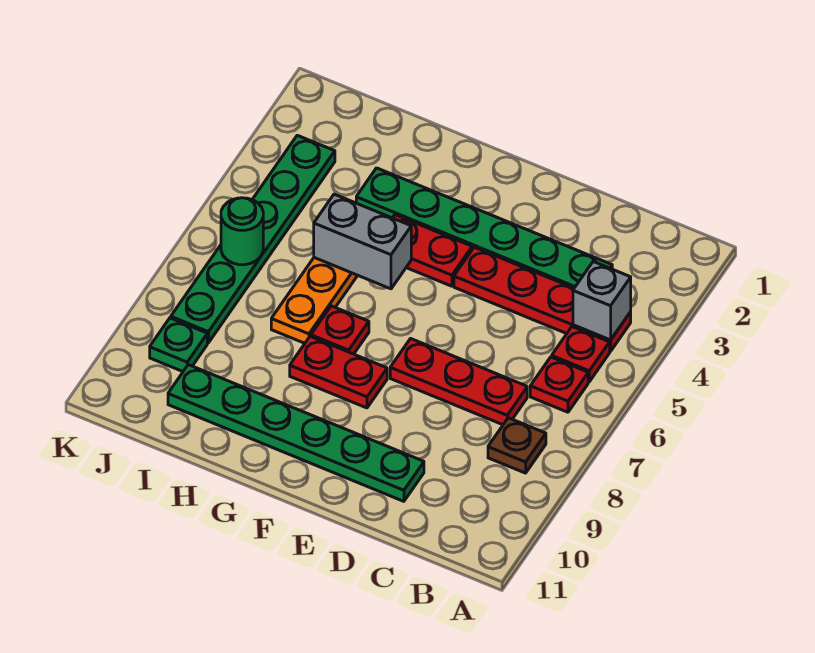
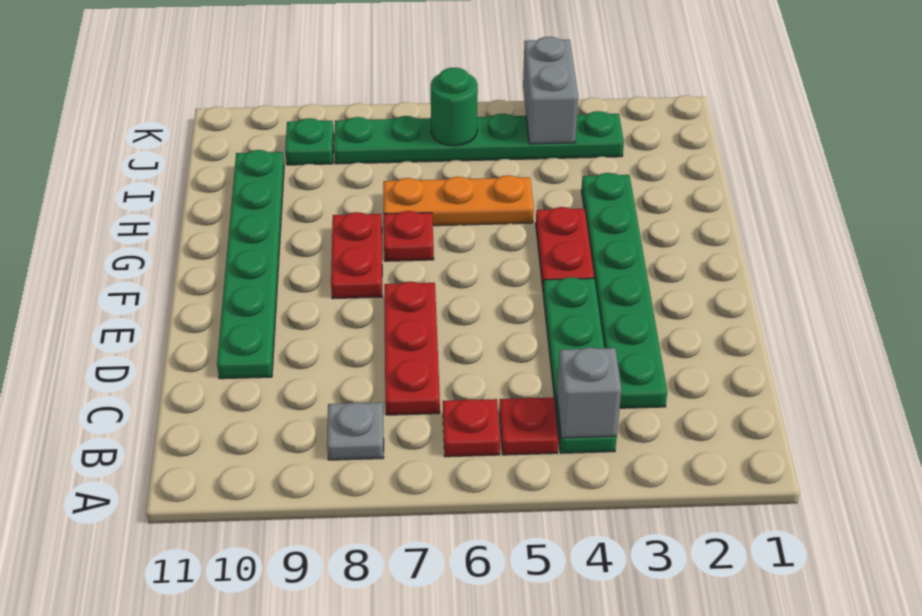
red plate B4:E4 level 1 -> green plate B4:E4 level 1
brown plate B8 level 1 -> grey plate B8 level 1
grey brick G5:H5 level 2 -> grey brick J4:K4 level 2

